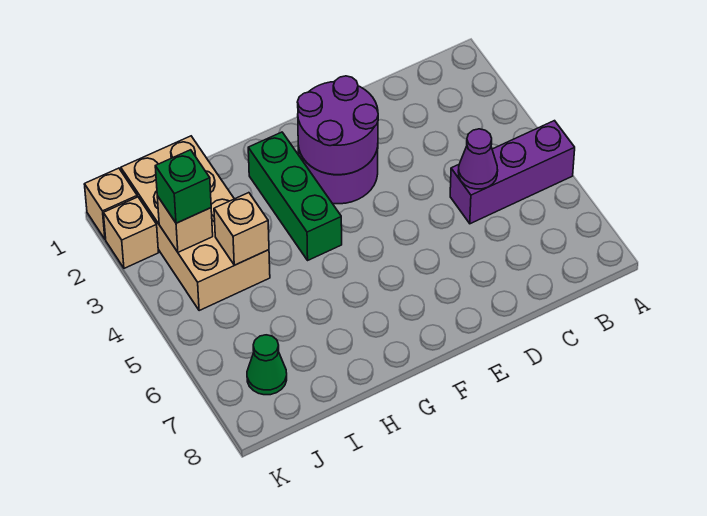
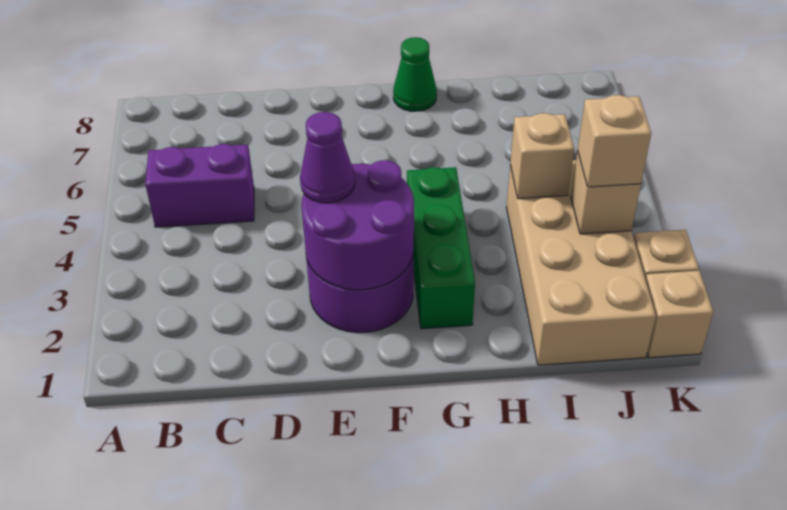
purple brick A5:C5 level 1 -> purple brick B5:C5 level 1
purple cone C5 level 2 -> purple cone E3 level 3
green brick J3 level 3 -> tan brick J3 level 3
green cone J7 level 1 -> green cone G8 level 1

